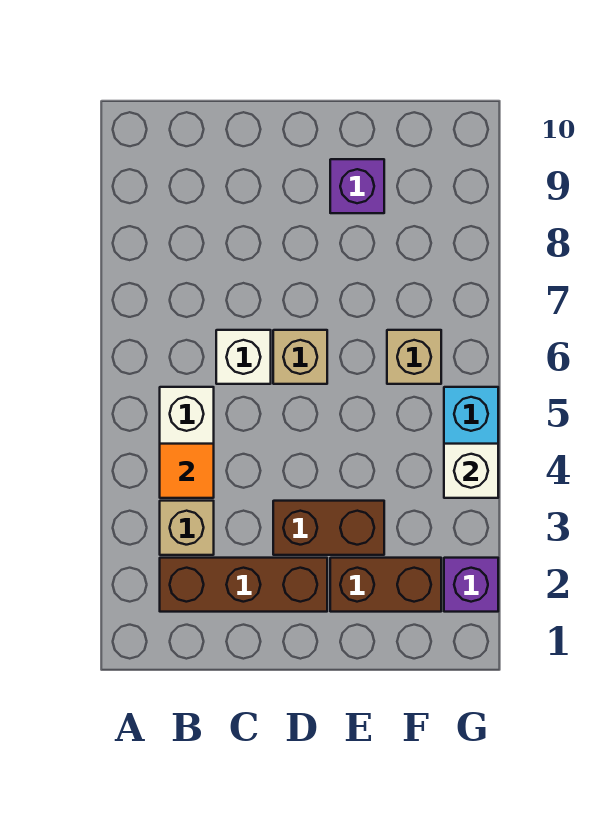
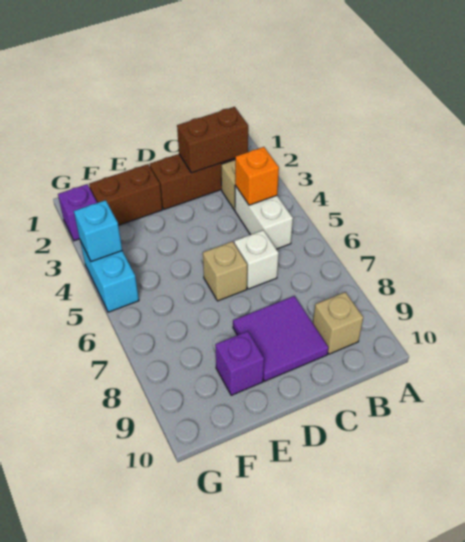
orange tile B4 level 2 -> orange brick B4 level 2
none -> purple tile C8:D9 level 1
brown brick D3:E3 level 1 -> brown brick B2:C2 level 2
tan brick F6 level 1 -> tan brick B9 level 1
white brick G4 level 2 -> cyan brick G4 level 2

